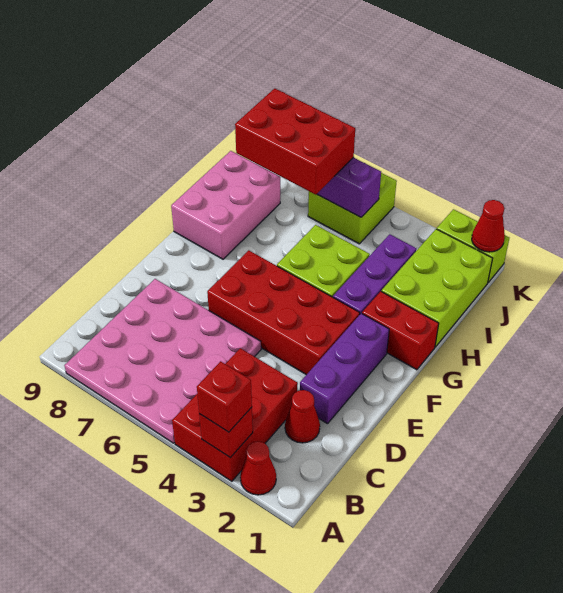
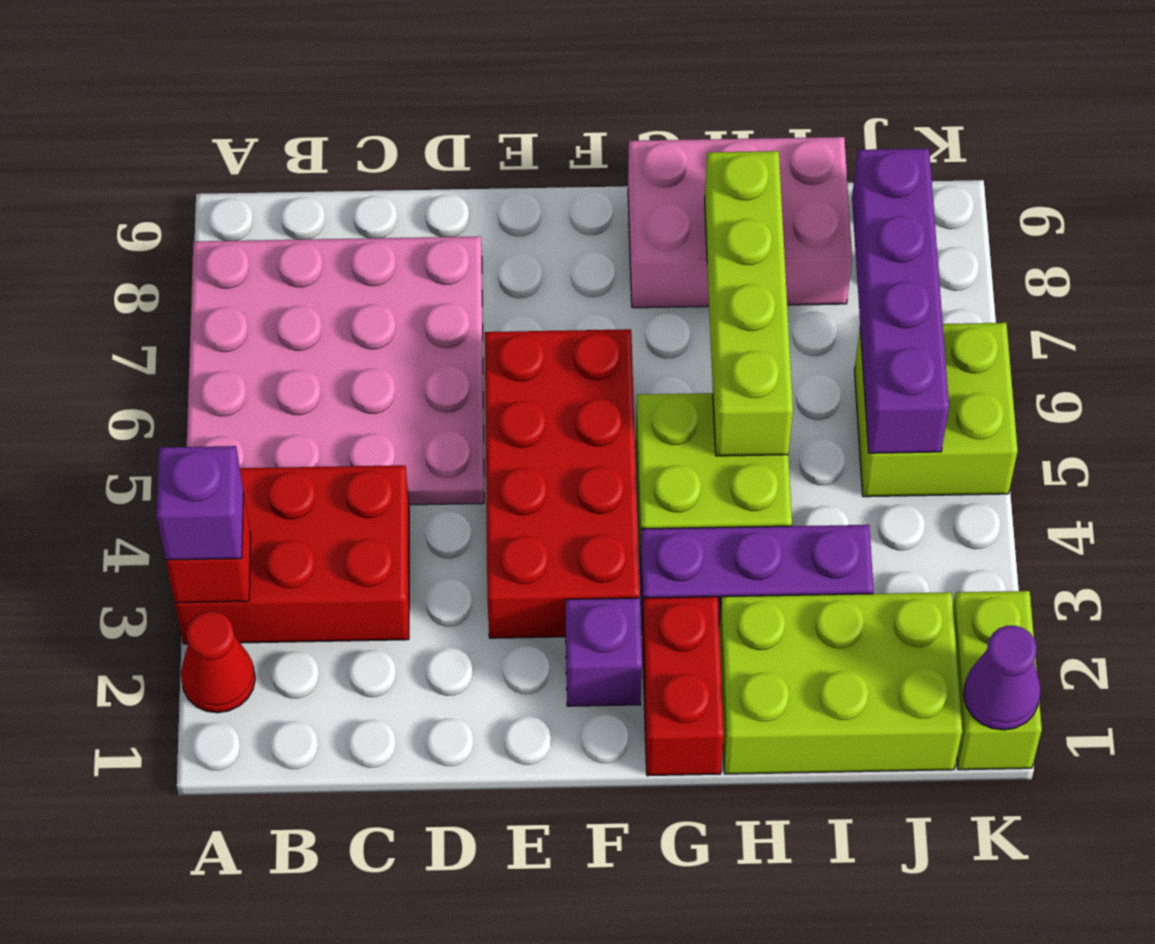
red brick A3 level 3 -> purple brick A3 level 3
red cone C2 level 1 -> none
purple brick D2:F2 level 1 -> purple brick F2 level 1
none -> lime brick H5:H8 level 2
red brick I6:J8 level 3 -> none
red cone K1 level 2 -> purple cone K1 level 2

